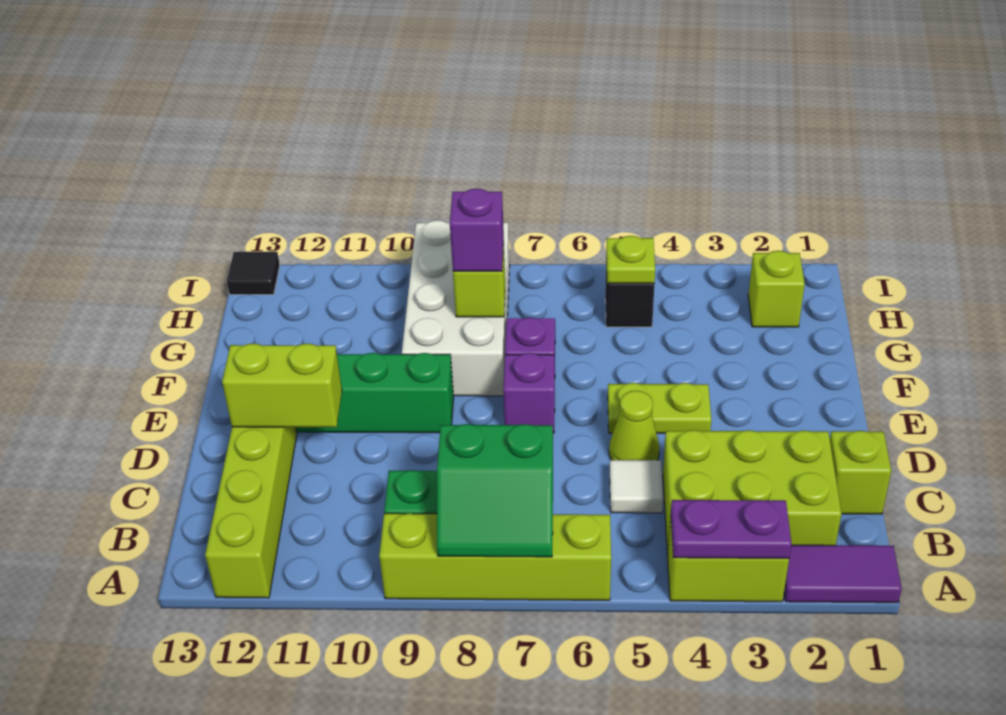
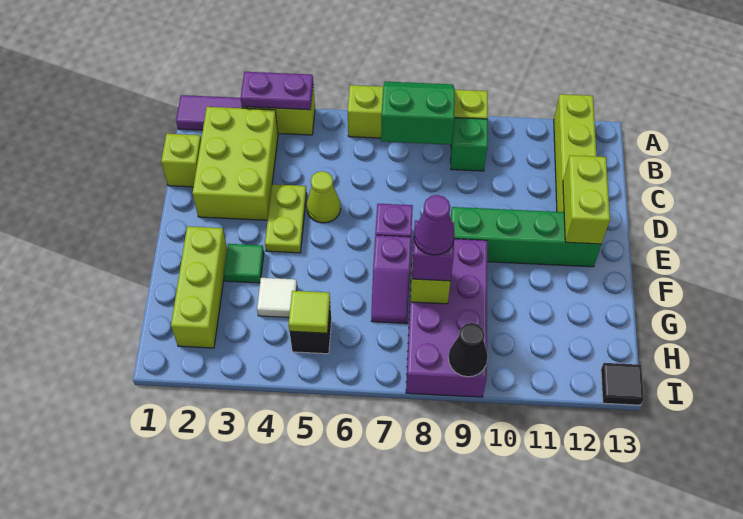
lime brick B2:C4 level 1 -> lime brick B2:D3 level 1
white tile C5 level 1 -> white tile G4 level 1
lime brick D11:D12 level 2 -> lime brick D12:E12 level 2
lime plate E4:E5 level 1 -> lime plate D4:E4 level 1
none -> green tile F3 level 1
white brick F8:I9 level 1 -> purple brick F8:I9 level 1
none -> purple cone G8 level 4
lime brick H2 level 1 -> lime brick F2:H2 level 1
lime plate H5 level 2 -> lime tile H5 level 2
none -> black cone I9 level 2

